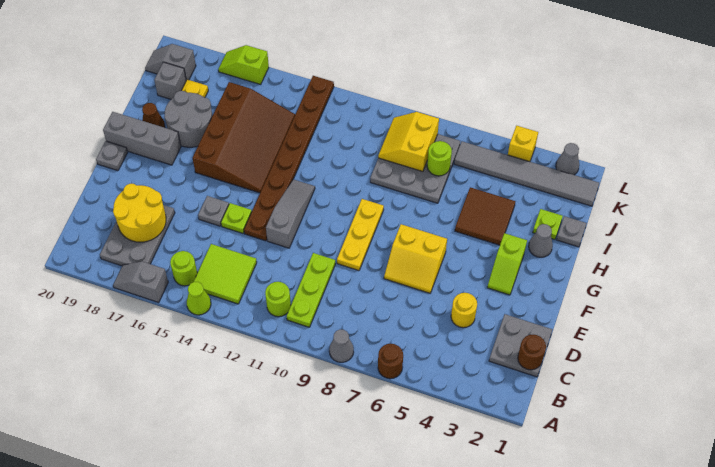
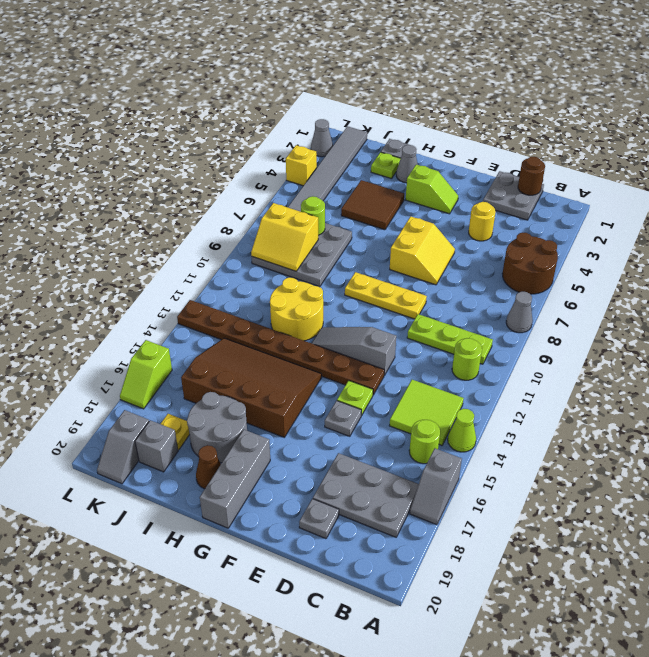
brown round brick A6 level 1 -> brown round brick A5:B6 level 1
yellow round brick C17:D18 level 2 -> yellow round brick H11:I12 level 1
grey plate F20 level 1 -> grey plate D19 level 1

